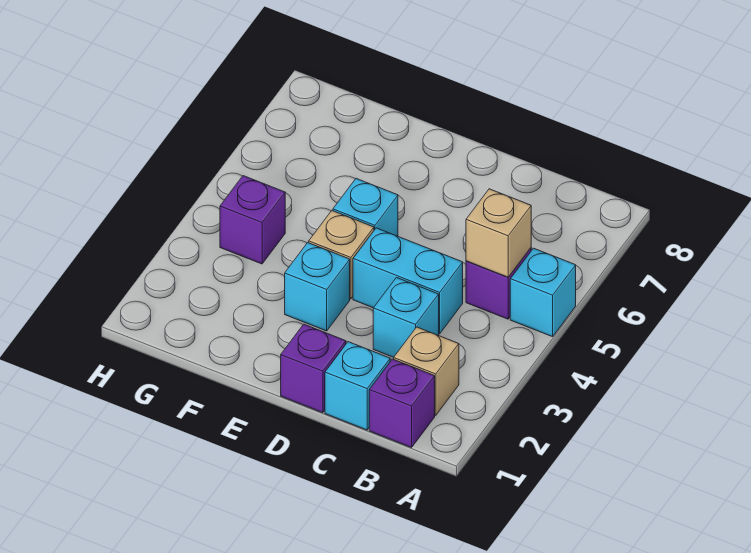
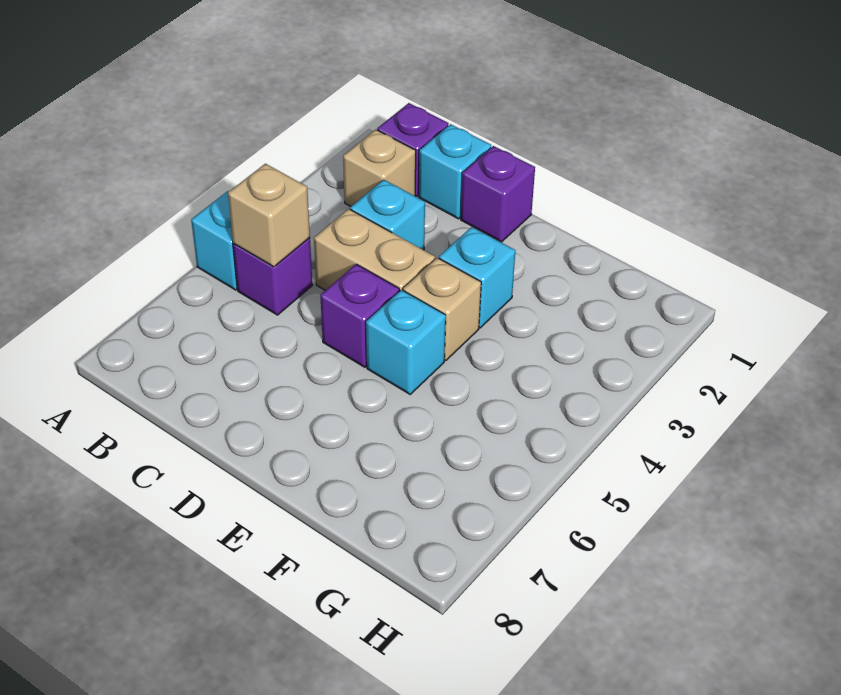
cyan brick C4:D4 level 1 -> tan brick C4:D4 level 1
purple brick G4 level 1 -> purple brick D5 level 1

